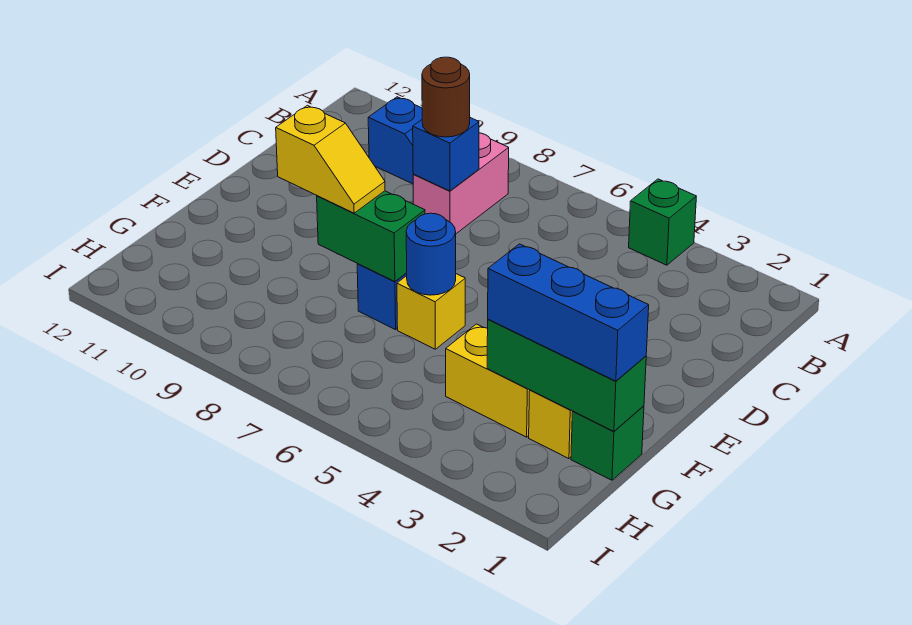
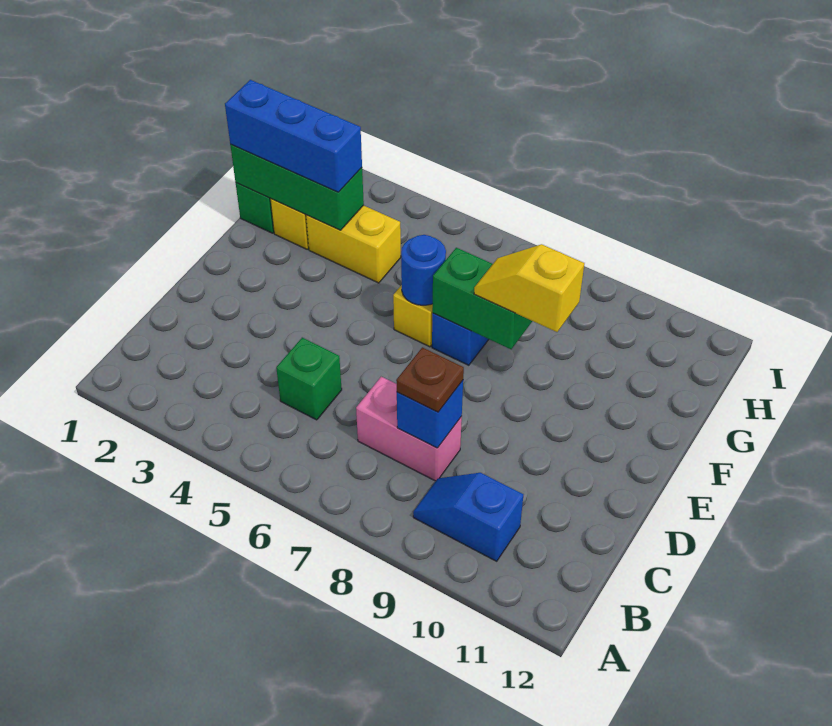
green brick A4 level 1 -> green brick C5 level 1
pink brick B8:C8 level 1 -> pink brick C7:C8 level 1
brown round brick C8 level 3 -> brown plate C8 level 3

